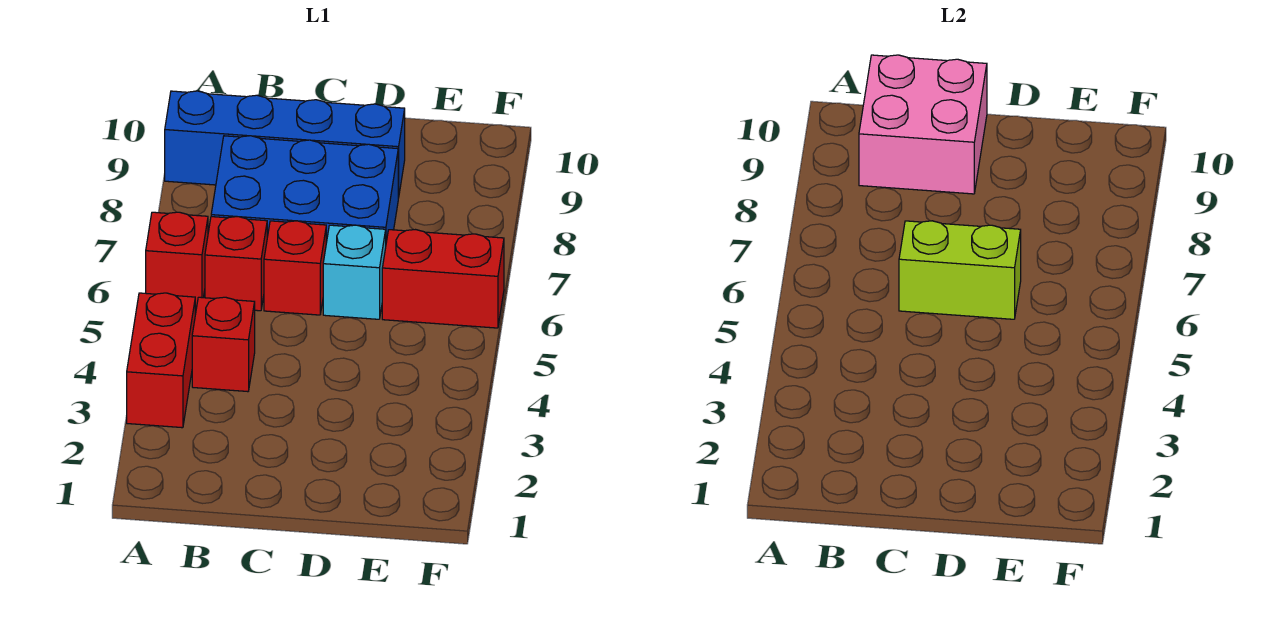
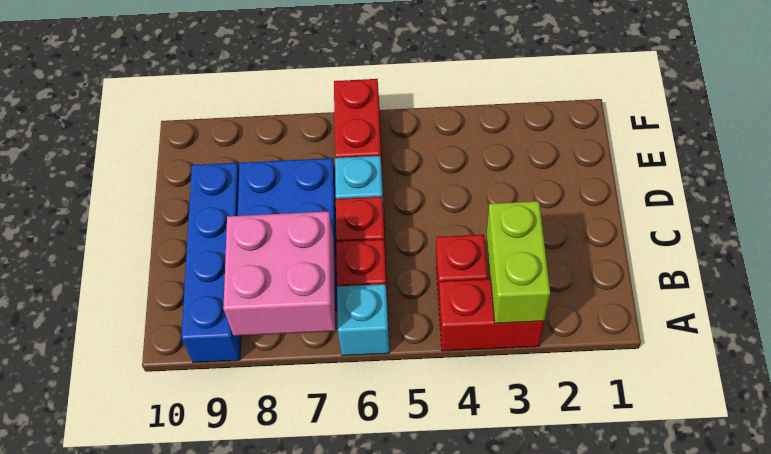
red brick A6 level 1 -> cyan brick A6 level 1
pink brick B9:C10 level 2 -> pink brick A7:B8 level 2
lime brick C6:D6 level 2 -> lime brick A3:B3 level 2

